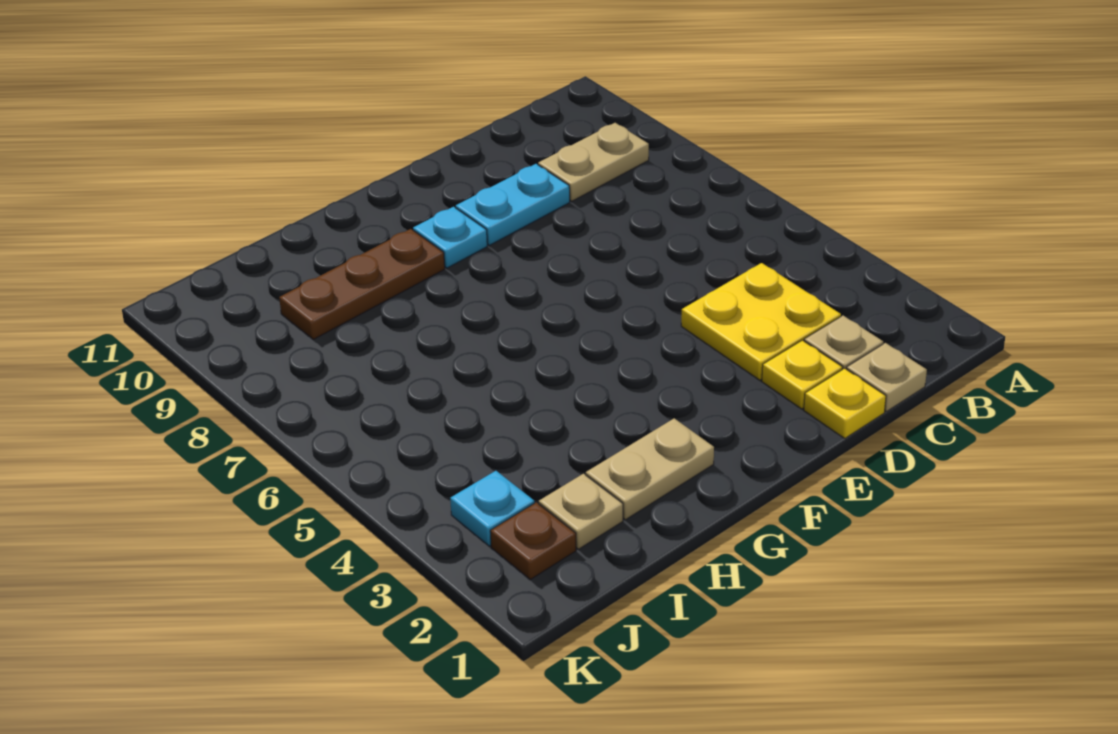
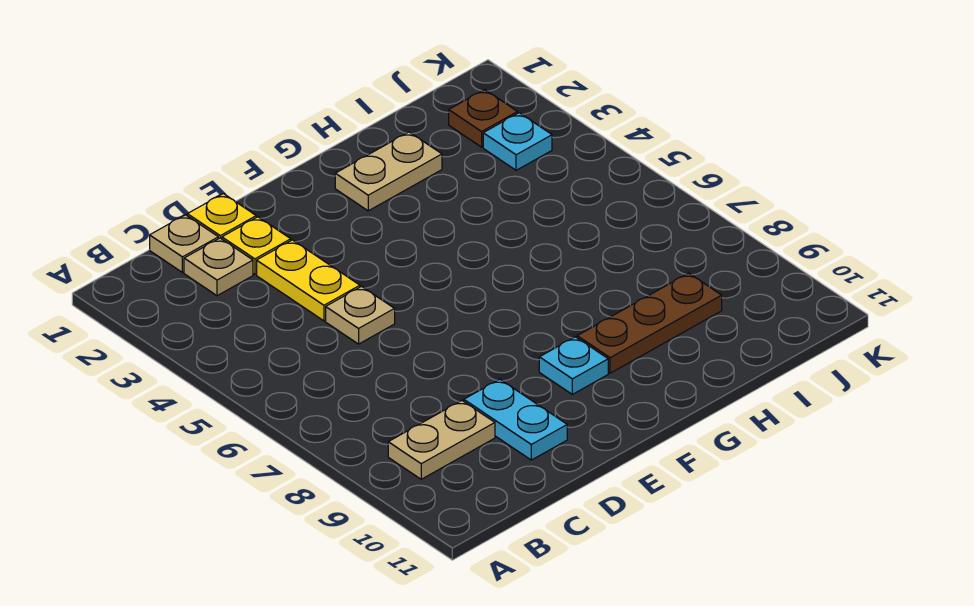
yellow plate C3:D4 level 1 -> yellow plate D3:D4 level 1
cyan plate D9:E9 level 1 -> cyan plate D9:D10 level 1
tan plate I2 level 1 -> tan plate D5 level 1

